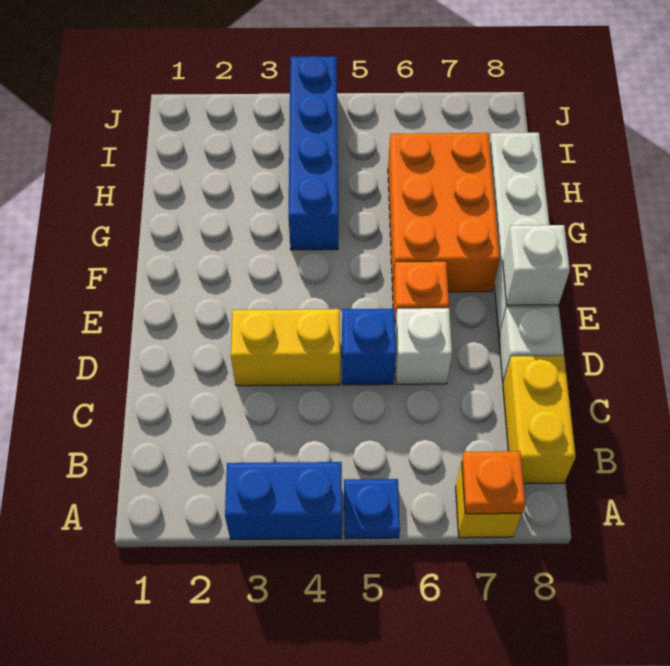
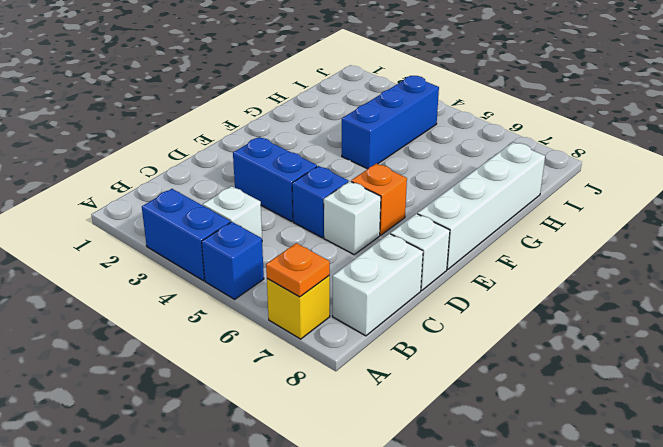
blue plate A5 level 1 -> blue brick A5 level 1
yellow brick B8:C8 level 1 -> white brick B8:C8 level 1
yellow brick D3:D4 level 1 -> blue brick D3:D4 level 1
white brick E8 level 2 -> white brick B4 level 1
orange brick F6:H7 level 1 -> none
blue brick G4:J4 level 1 -> blue brick G4:I4 level 1

